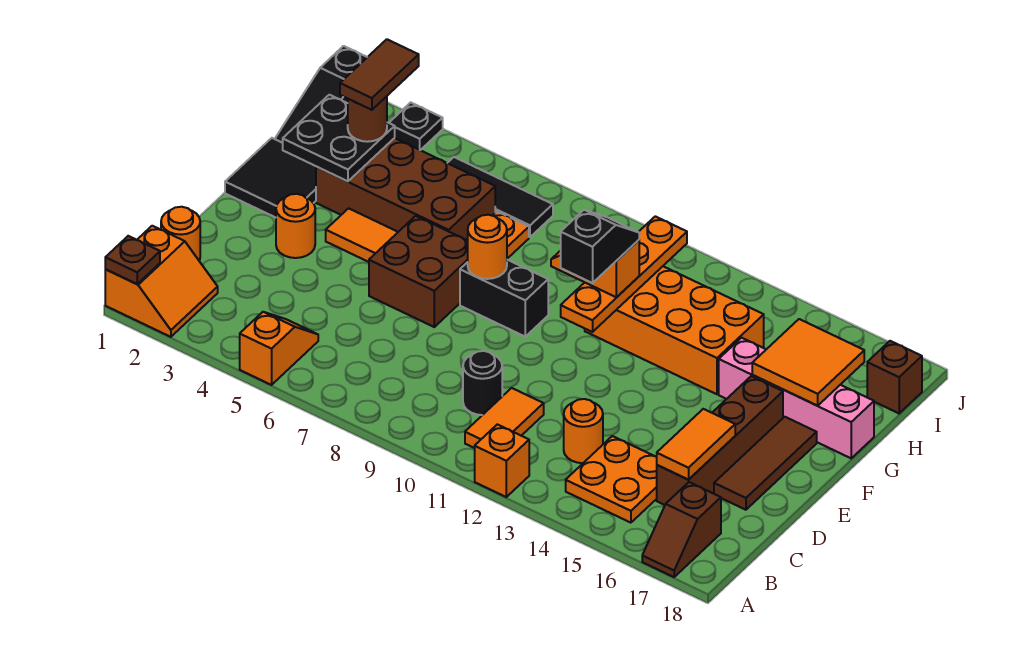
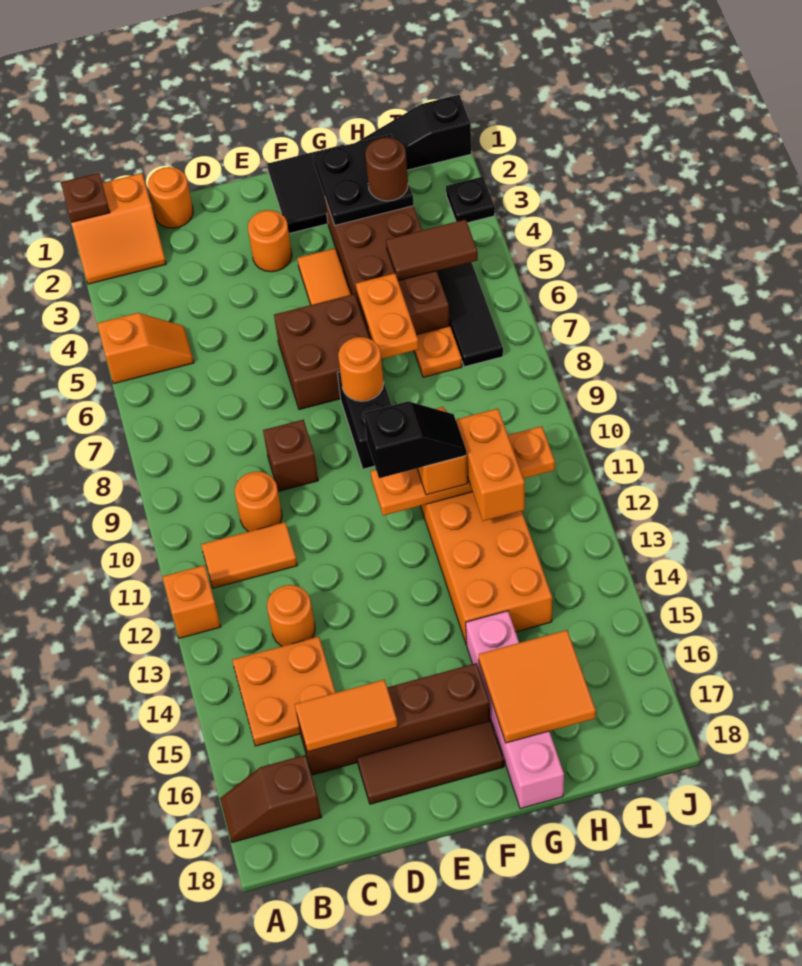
black round brick C10 level 1 -> orange round brick C10 level 1
none -> orange plate G6:G7 level 2
brown tile H3:I3 level 4 -> brown tile H5:I5 level 2
none -> orange brick H11:H12 level 3
brown brick I18 level 1 -> brown brick D9 level 1

